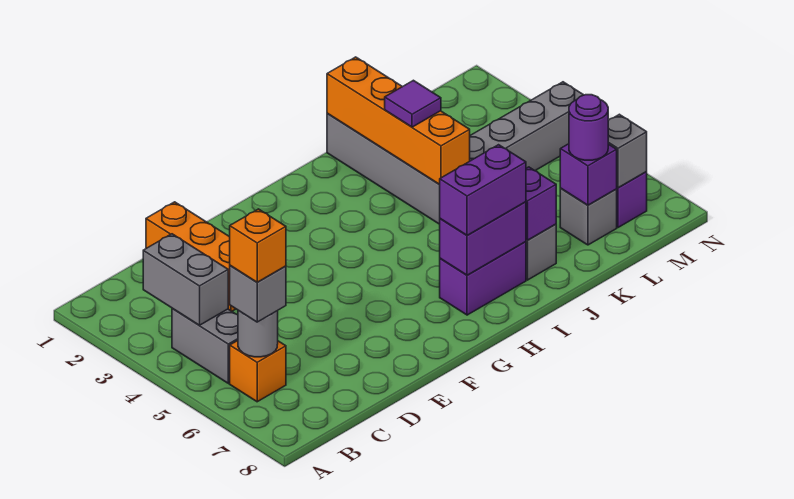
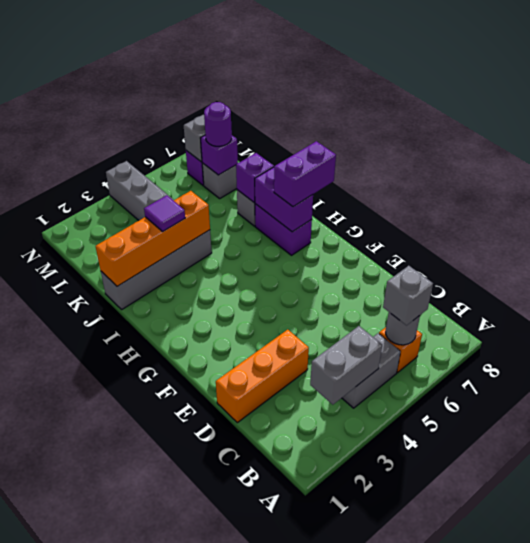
orange brick B6 level 4 -> none
purple brick H7:I7 level 3 -> purple brick H7:H8 level 3

